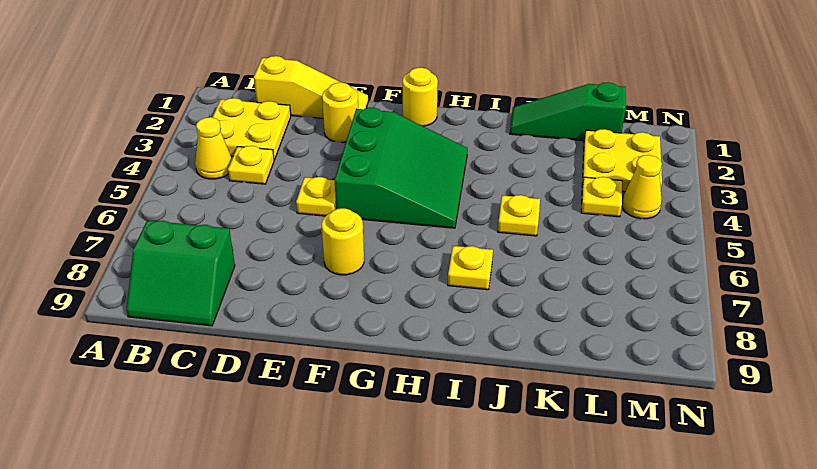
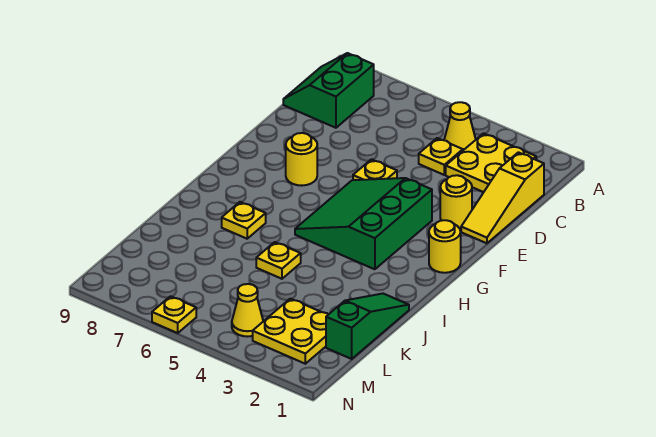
green slope F3:H5 level 1 top F -> green slope F3:H5 level 1 top 3
yellow plate L4 level 1 -> yellow plate N6 level 1

